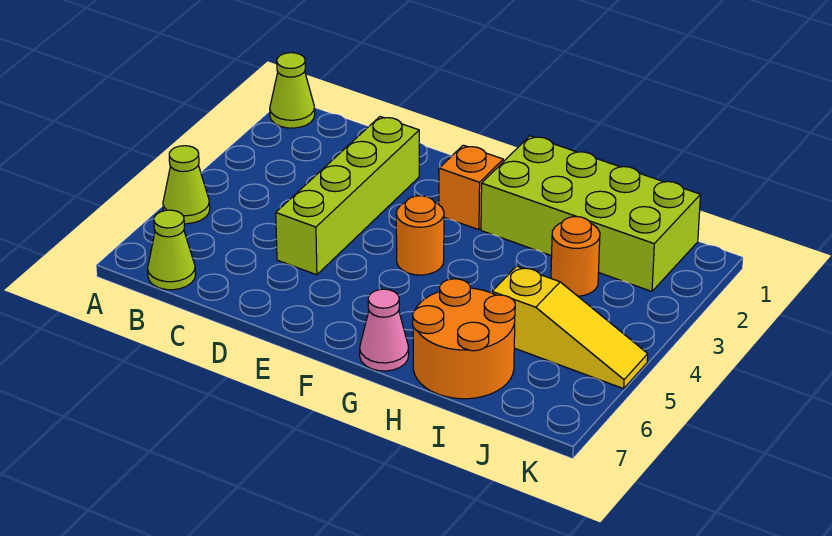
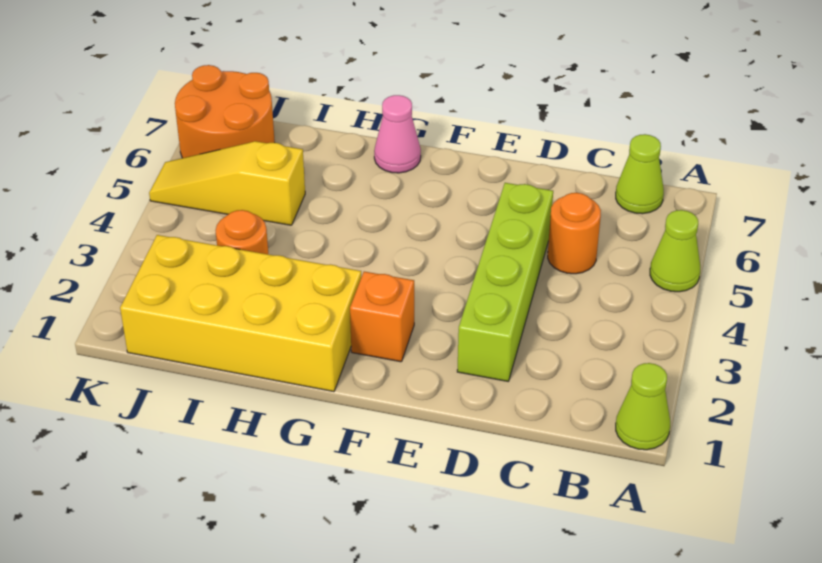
orange round brick F4 level 1 -> orange round brick C5 level 1
lime brick G1:J2 level 1 -> yellow brick G1:J2 level 1
orange round brick H6:I7 level 1 -> orange round brick J6:K7 level 1

